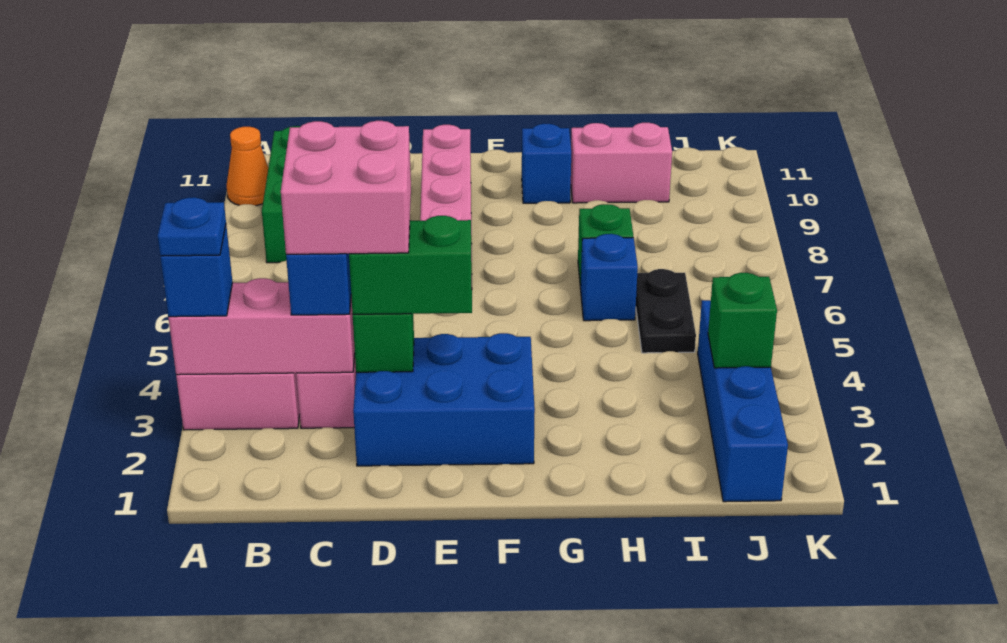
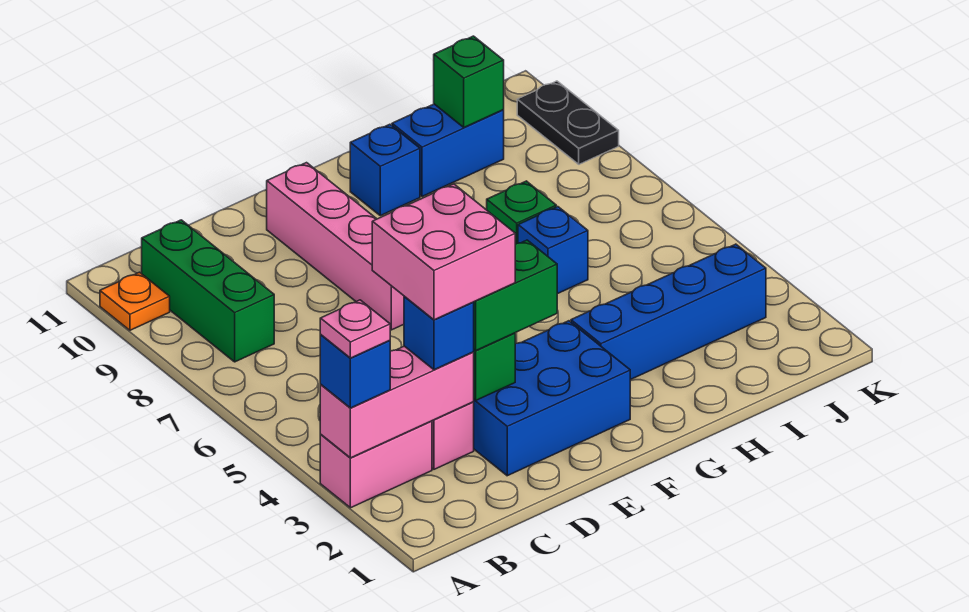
blue plate A3 level 4 -> pink plate A3 level 4
orange cone A10 level 1 -> orange plate A10 level 1
pink brick H10:I10 level 1 -> blue brick H10:I10 level 1
black plate I5:I6 level 1 -> black plate K9:K10 level 1
blue brick J1:J4 level 1 -> blue brick G3:J3 level 1
green brick J3 level 2 -> green brick I10 level 2

